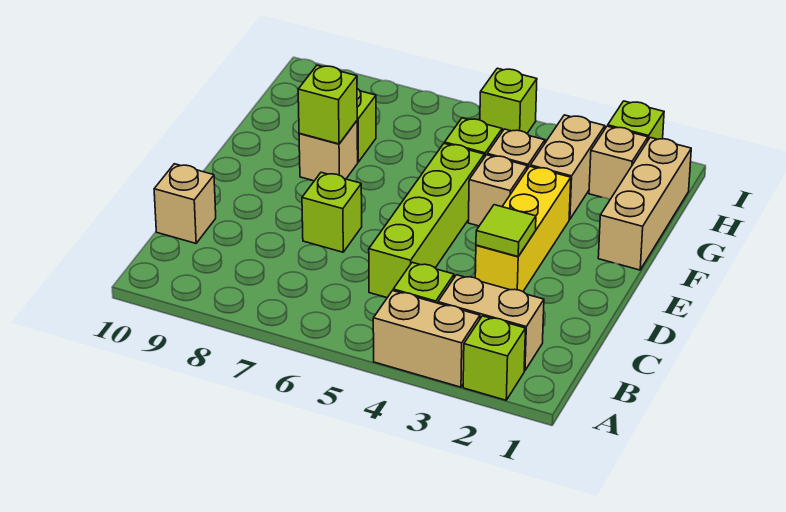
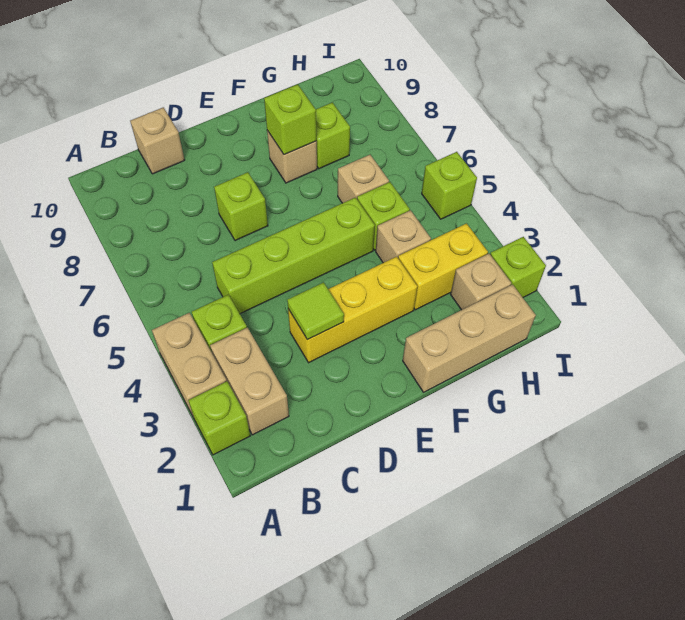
tan brick F4 level 1 -> tan brick G6 level 1
tan brick G3:H3 level 1 -> yellow brick G3:H3 level 1

